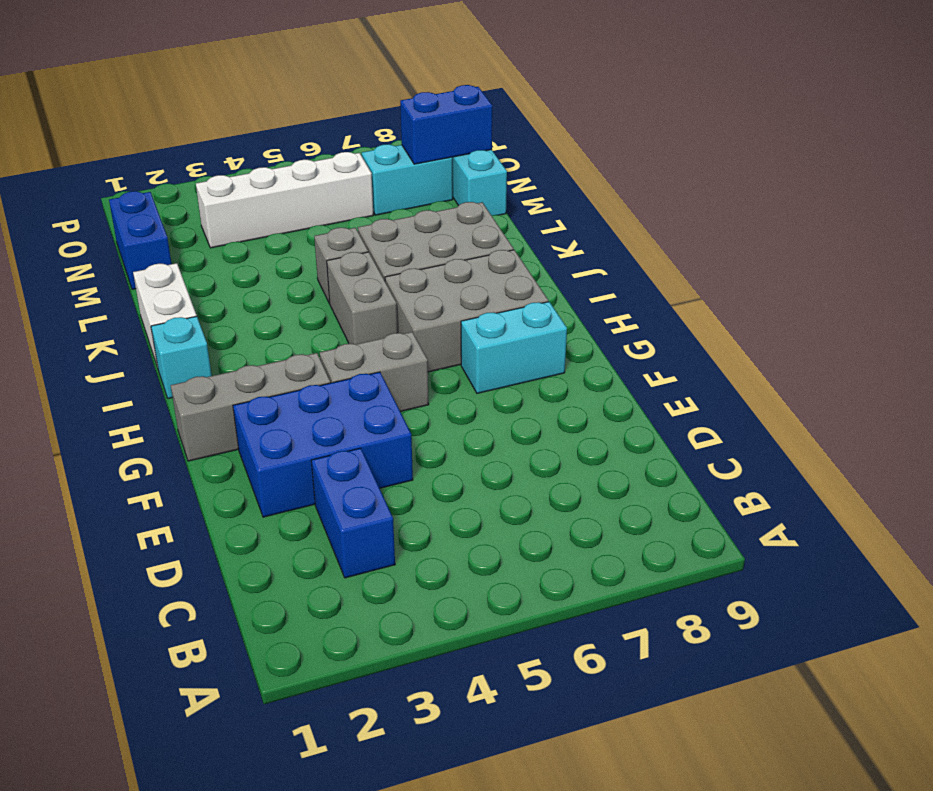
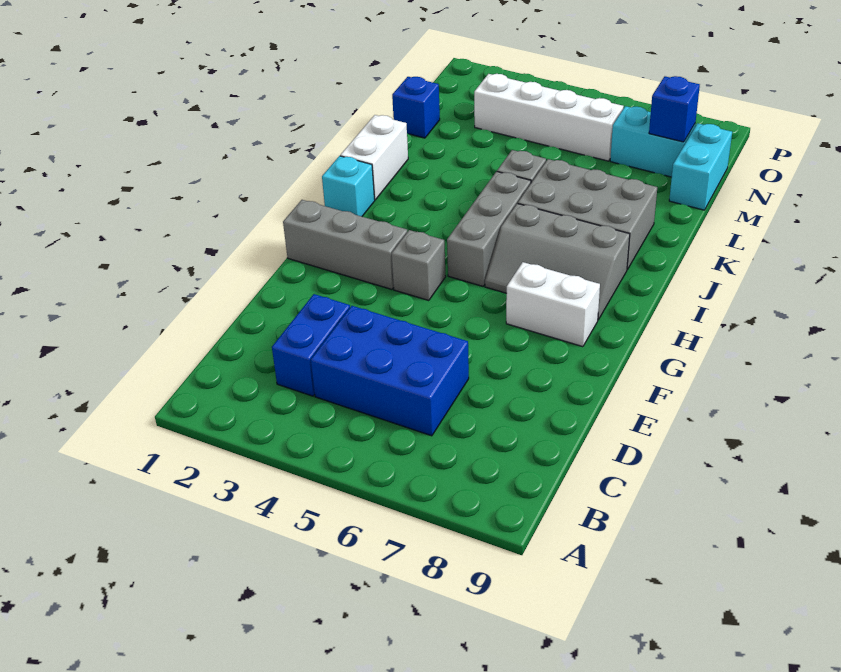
blue brick E2:F4 level 1 -> blue brick C4:D6 level 1
grey brick G4:G5 level 1 -> grey brick G4 level 1
cyan brick G7:G8 level 1 -> white brick G7:G8 level 1
grey brick H6:I8 level 1 -> grey slope H6:I8 level 1 top I
grey brick I5:J5 level 1 -> grey brick H5:J5 level 1
blue brick M1:N1 level 1 -> blue brick M1 level 1
blue brick N8:N9 level 2 -> blue brick N8 level 2

